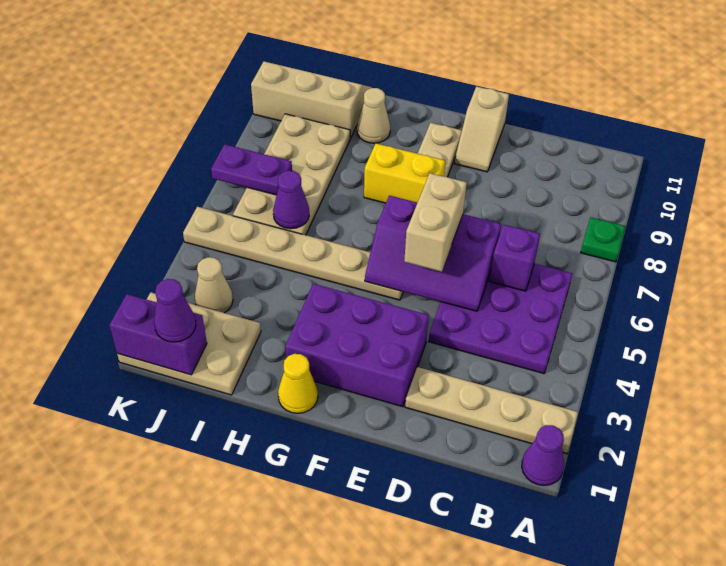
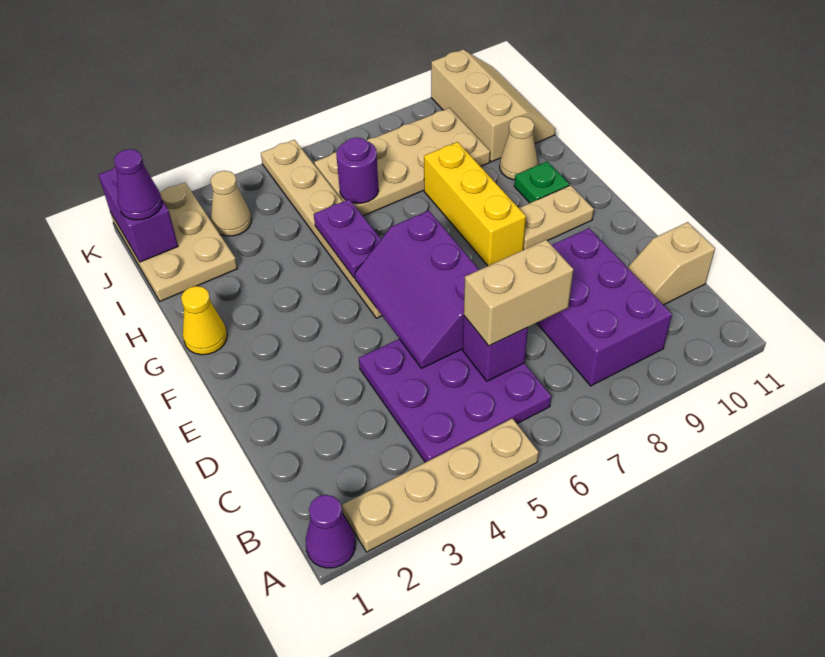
tan plate A2:D2 level 1 -> tan plate A2:A5 level 1
green plate A8 level 1 -> green plate G10 level 1
purple brick E2:G3 level 1 -> purple brick B8:D9 level 1
tan brick E5:E6 level 3 -> tan brick C6:C7 level 3
tan slope E10:E11 level 1 top 11 -> tan slope C10:C11 level 1 top 11
yellow brick F8:G8 level 1 -> yellow brick F8:H8 level 1
purple cone I6 level 2 -> purple round brick I6 level 2
purple plate J7:K7 level 2 -> purple plate G5:H5 level 2

